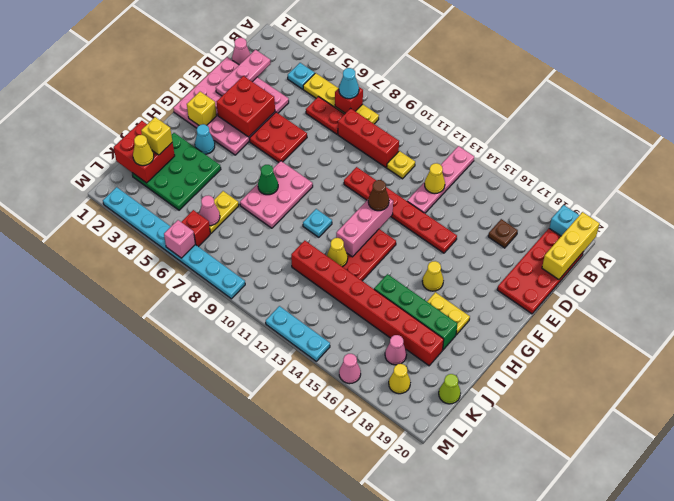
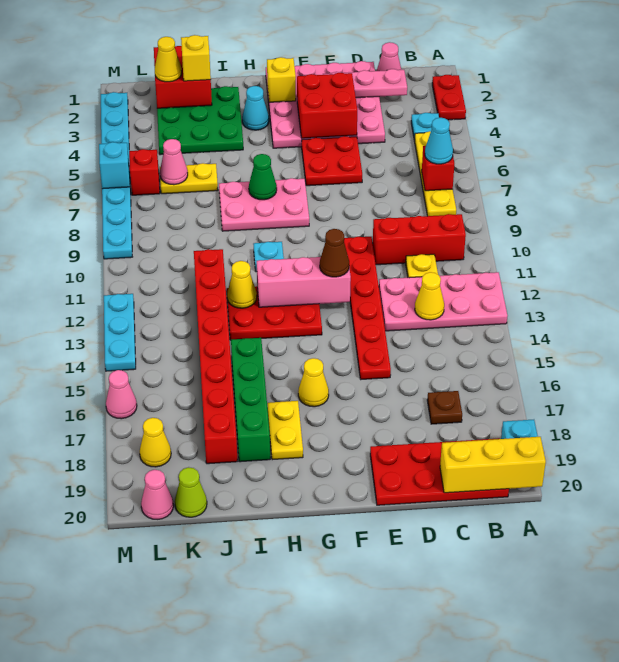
pink plate A13:D13 level 1 -> pink plate A12:D13 level 1
red plate C6:C7 level 1 -> red plate A2:A3 level 1
red brick C8:C10 level 1 -> red brick B10:D10 level 1
pink cone K17 level 1 -> pink cone L20 level 1
pink brick M6 level 2 -> cyan brick M6 level 2

